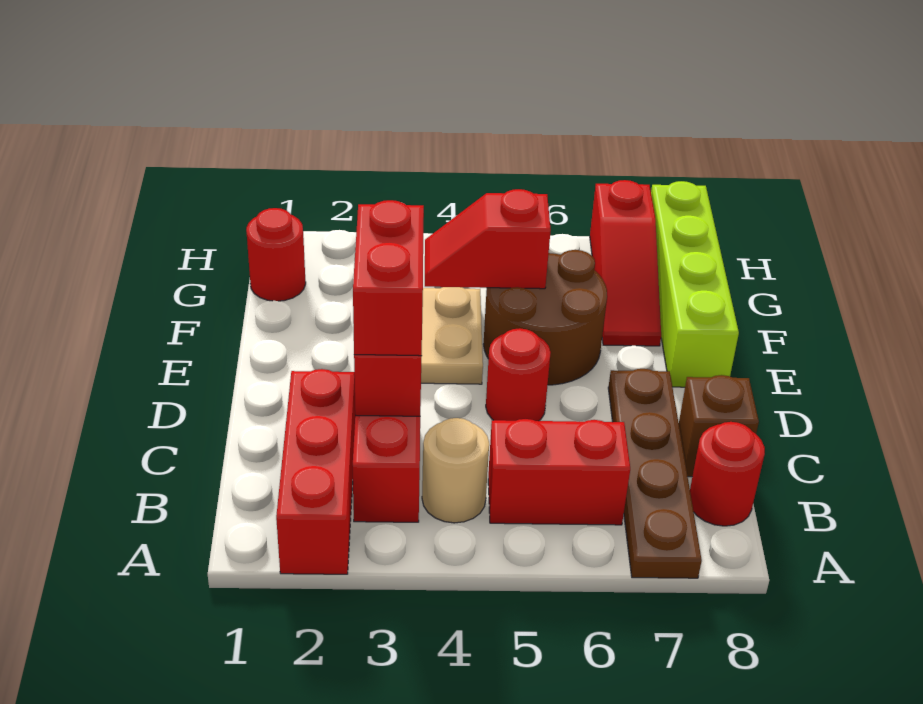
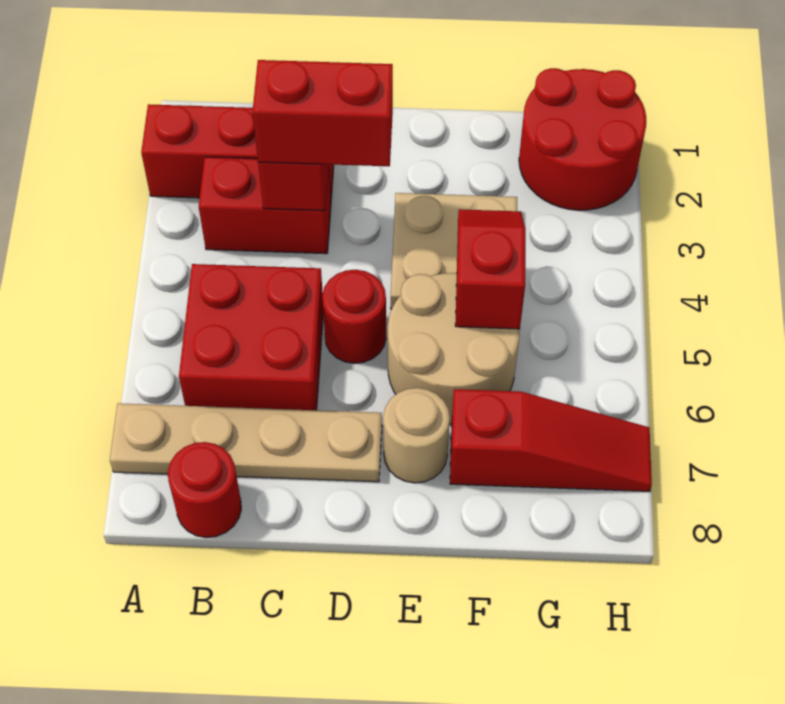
brown plate A7:D7 level 1 -> tan plate A7:D7 level 1
tan round brick B4 level 1 -> tan round brick E7 level 1
red brick B5:B6 level 1 -> red brick B5:C6 level 1
brown brick C8 level 1 -> none
brown round brick E5:F6 level 1 -> tan round brick E5:F6 level 1
lime brick E8:H8 level 1 -> none
red slope F7:H7 level 1 top H -> red slope F7:H7 level 1 top F
red round brick G1 level 1 -> red round brick G1:H2 level 1

